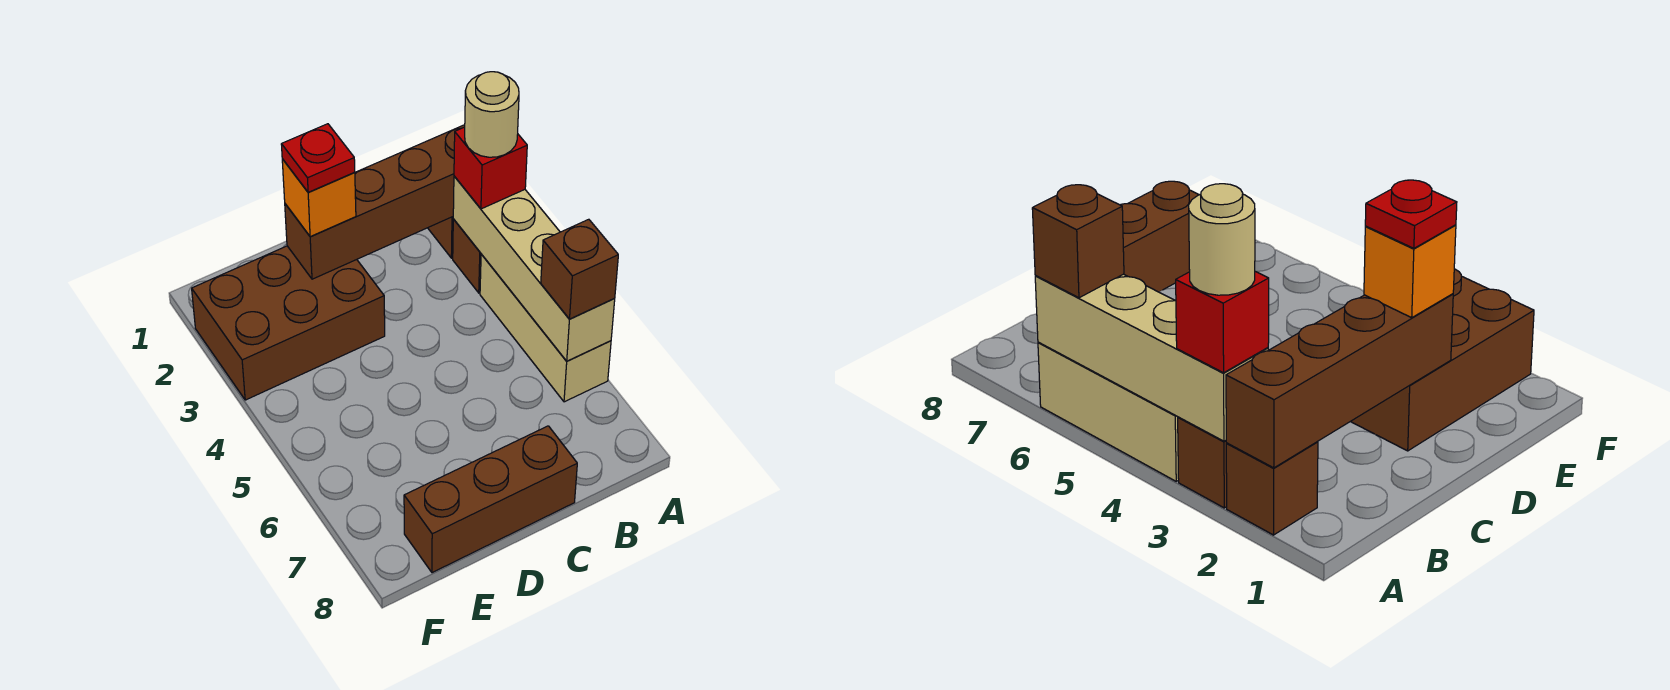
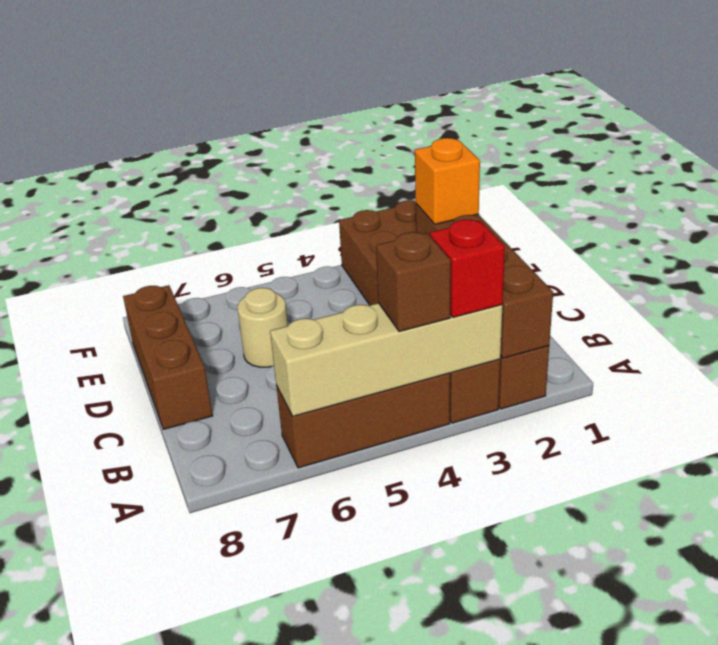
tan round brick A3 level 4 -> tan round brick D6 level 1
tan brick A4:A6 level 1 -> brown brick A4:A6 level 1
brown brick A6 level 3 -> brown brick A4 level 3
red plate D2 level 4 -> none

